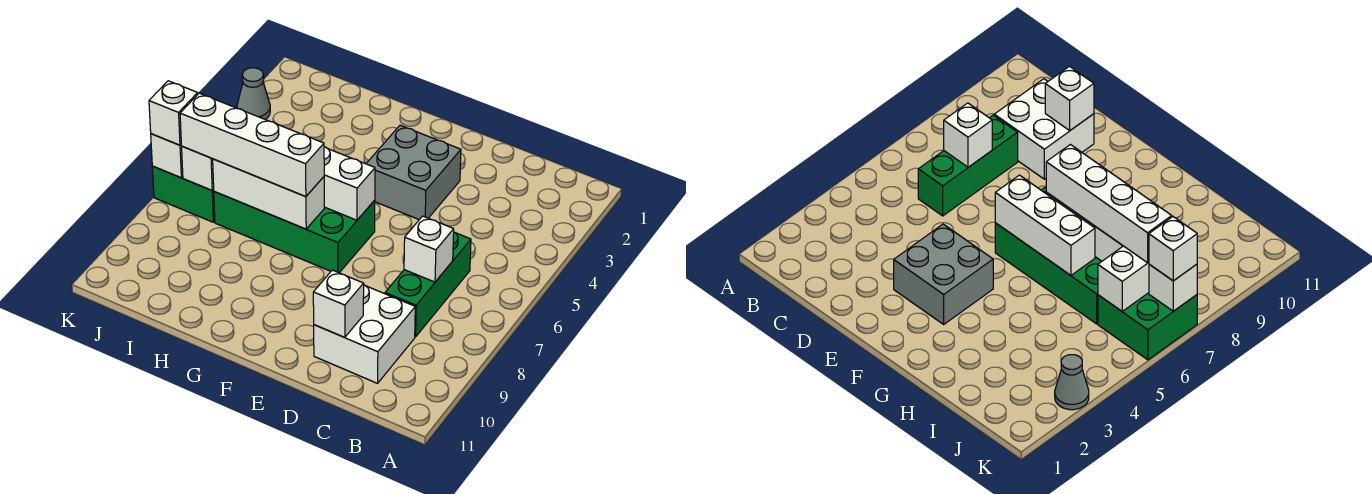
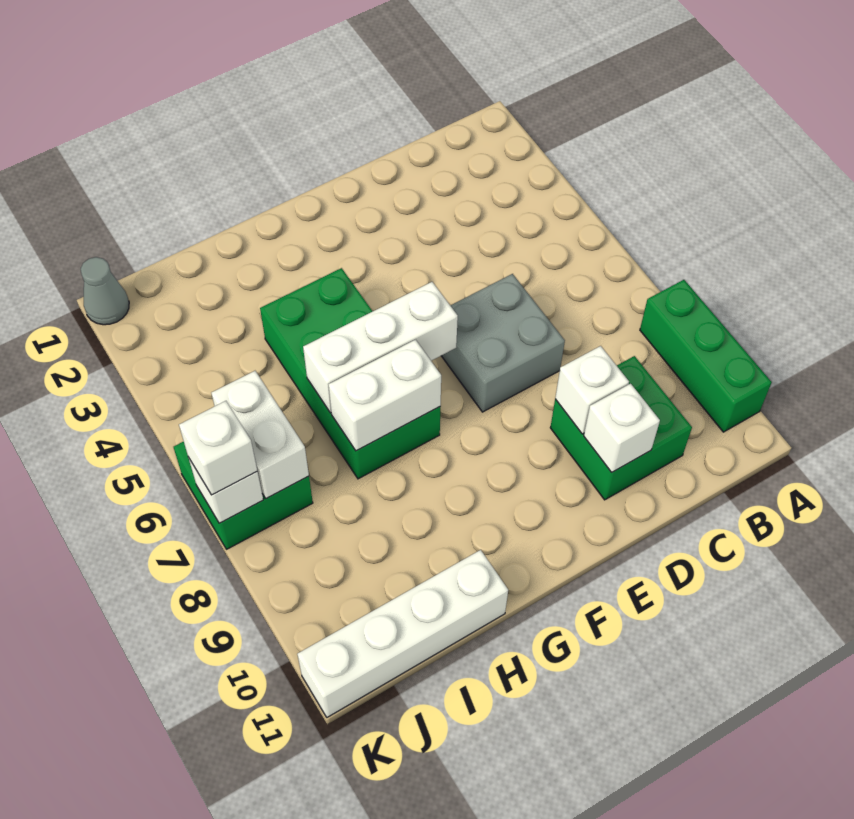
green brick C6:C8 level 1 -> green brick A8:A10 level 1
white brick C7 level 2 -> white brick D9 level 2
white brick C9:D10 level 1 -> green brick C9:D10 level 1
grey brick E3:F4 level 1 -> grey brick D6:E7 level 1
green brick F6:I7 level 1 -> green brick G4:H7 level 1
white brick G7:I7 level 2 -> white brick G7:H7 level 2
white brick G7:J7 level 3 -> white brick H11:K11 level 1
grey cone K3 level 1 -> grey cone K1 level 1

